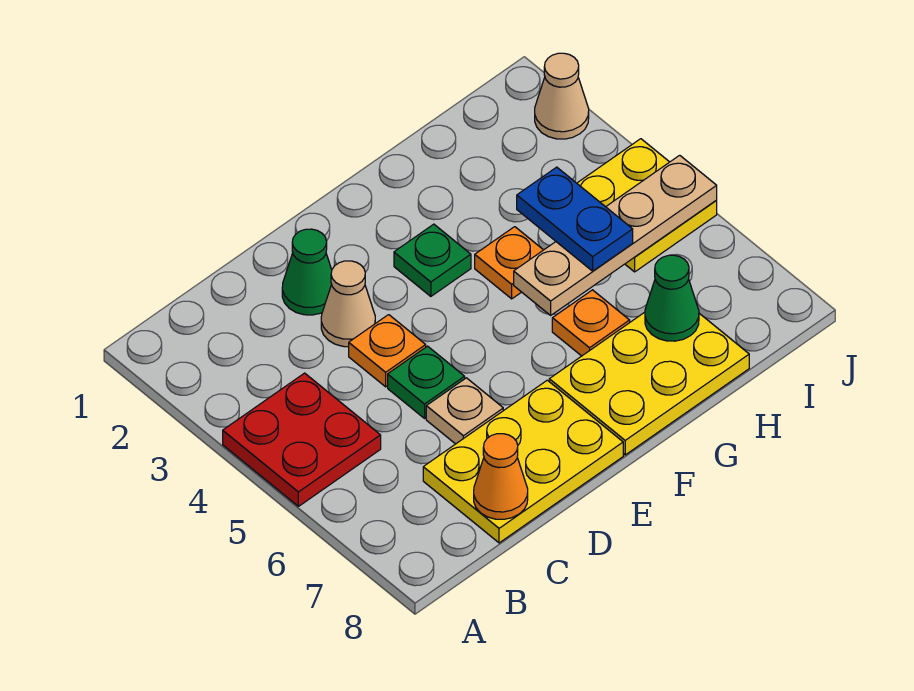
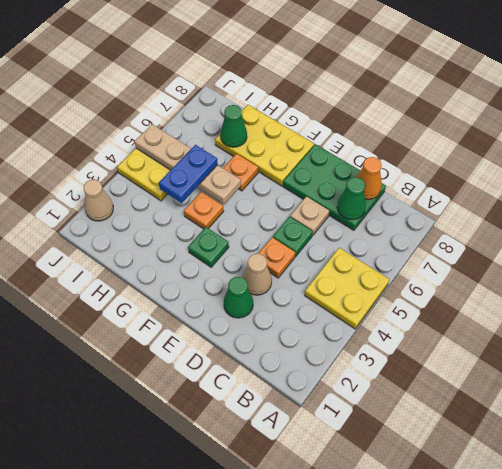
red plate A4:B5 level 1 -> yellow plate A4:B5 level 1
yellow plate C7:E8 level 1 -> green plate C7:E8 level 1
none -> green cone C7 level 2

